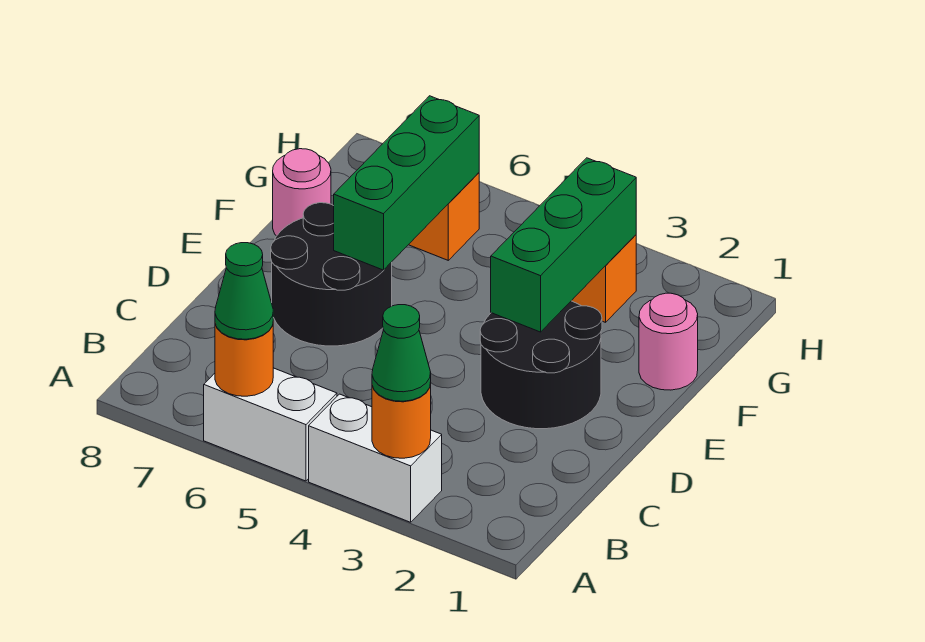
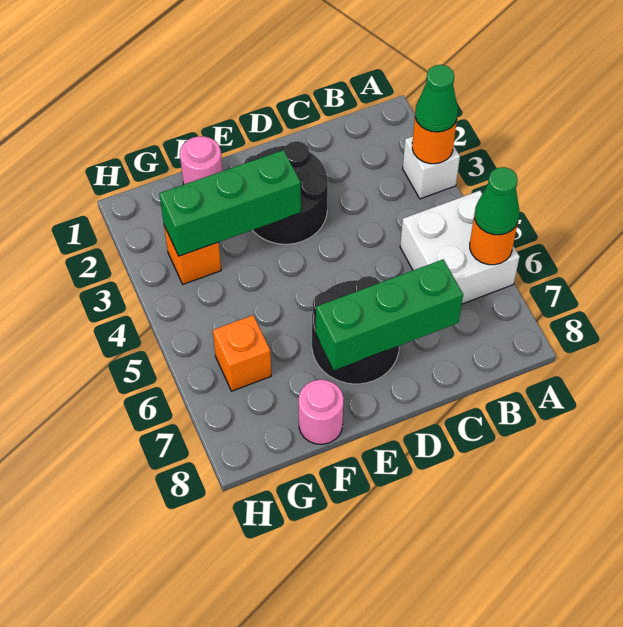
white brick A3:A4 level 1 -> white brick A3 level 1
white brick A5:A6 level 1 -> white brick A5:B6 level 1
green brick E6:G6 level 2 -> green brick C7:E7 level 2

